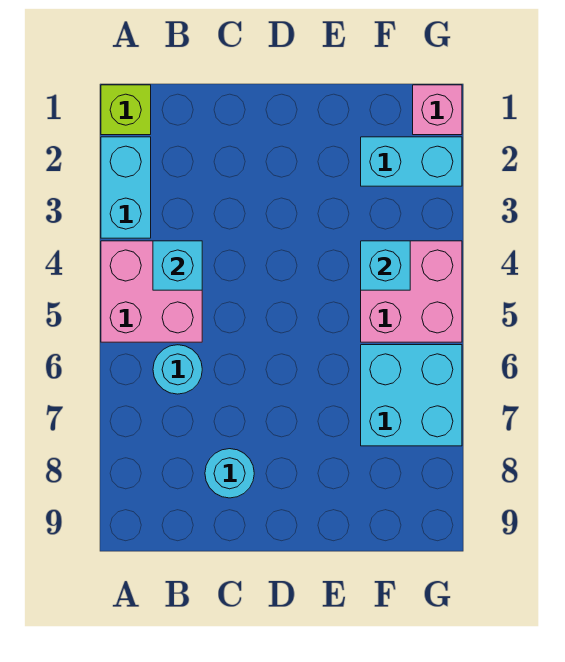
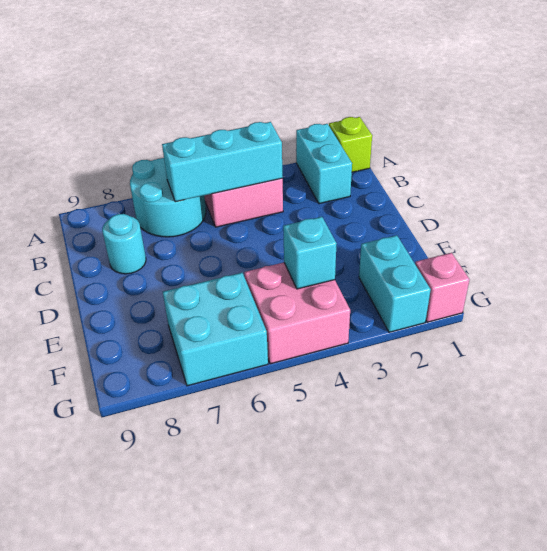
cyan brick A2:A3 level 1 -> cyan brick A2:B2 level 1
cyan brick B4 level 2 -> cyan brick B4:B6 level 2
cyan round brick B6 level 1 -> cyan round brick A6:B7 level 1

